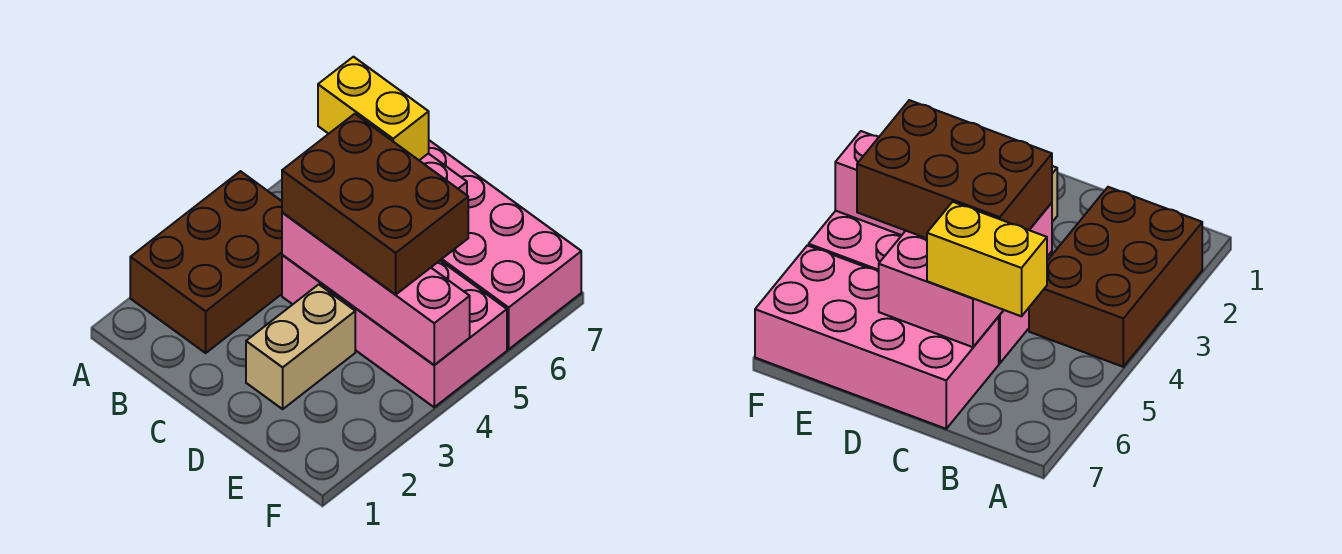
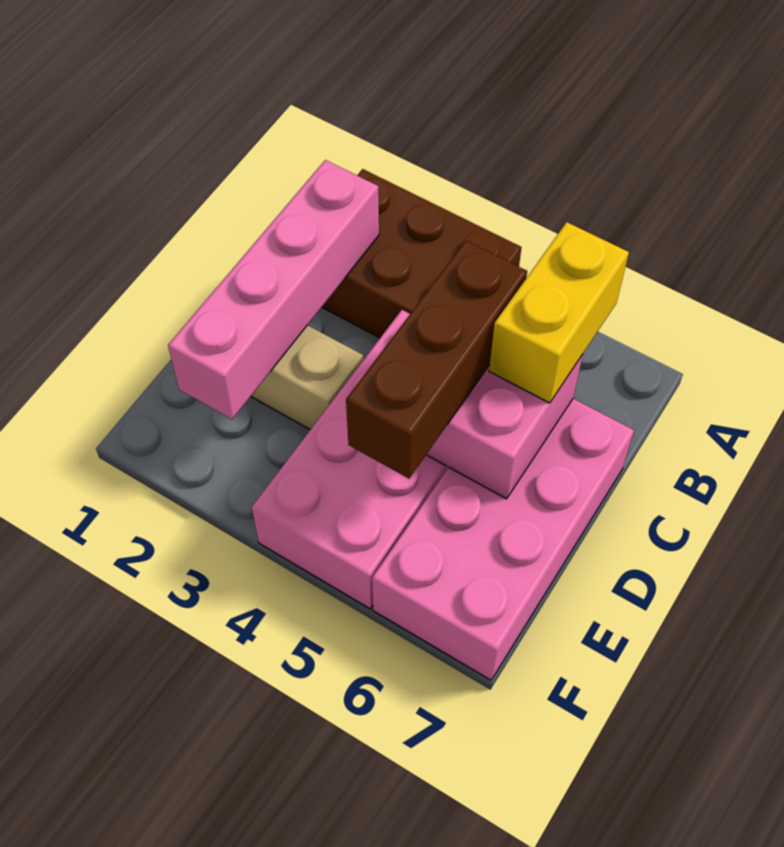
pink brick C4:F4 level 2 -> pink brick B2:E2 level 2
brown brick C4:E5 level 3 -> brown brick C5:E5 level 3

